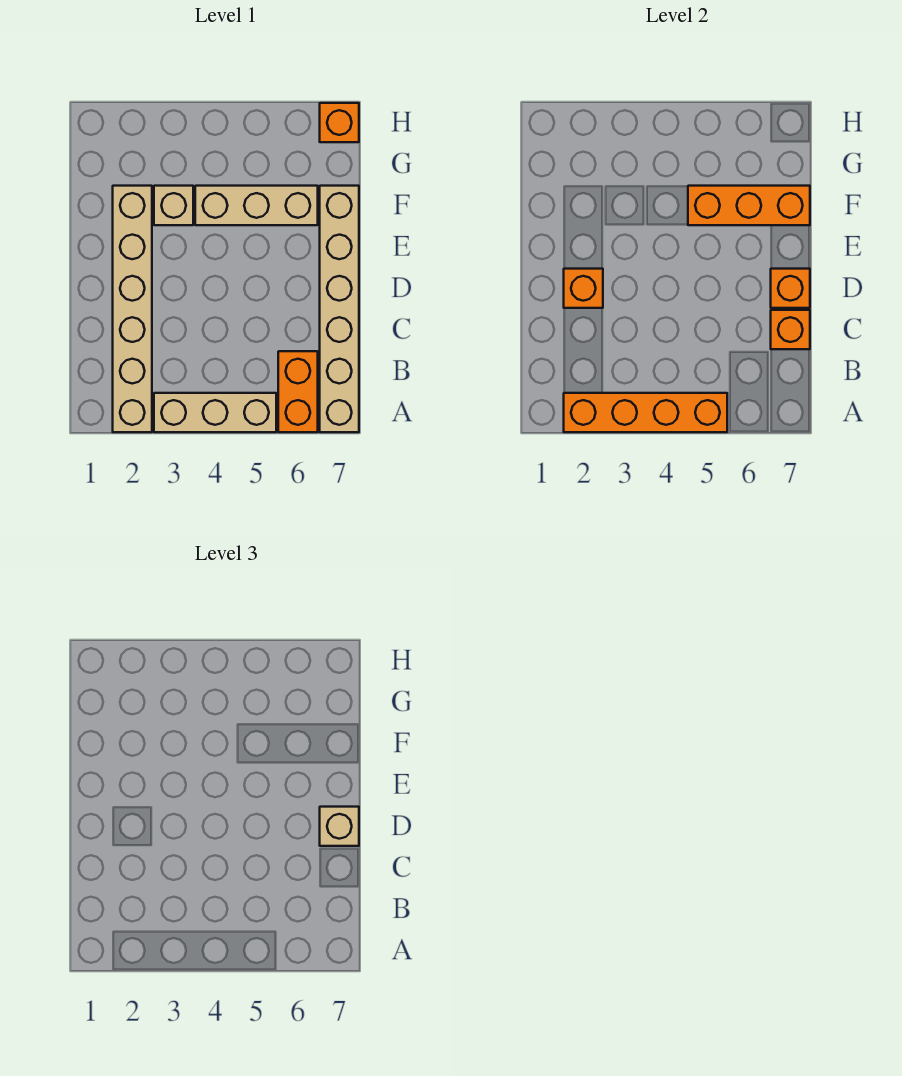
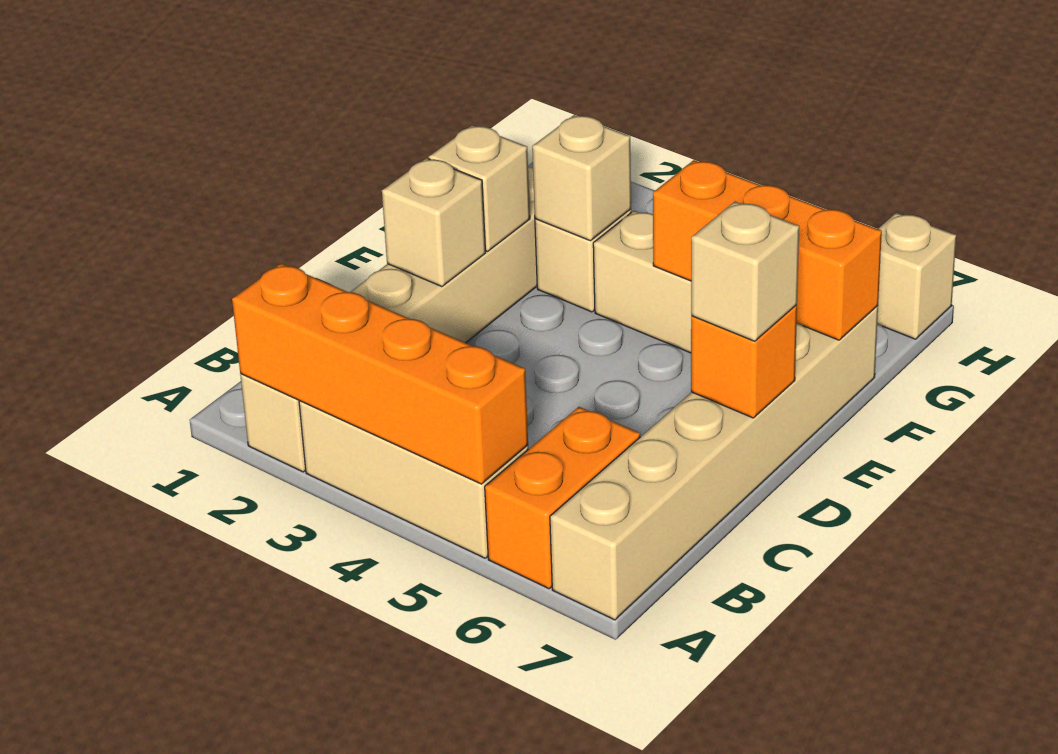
orange brick C7 level 2 -> none
orange brick D2 level 2 -> tan brick D2 level 2
none -> tan brick E2 level 2
none -> tan brick F3 level 2
orange brick H7 level 1 -> tan brick H7 level 1

